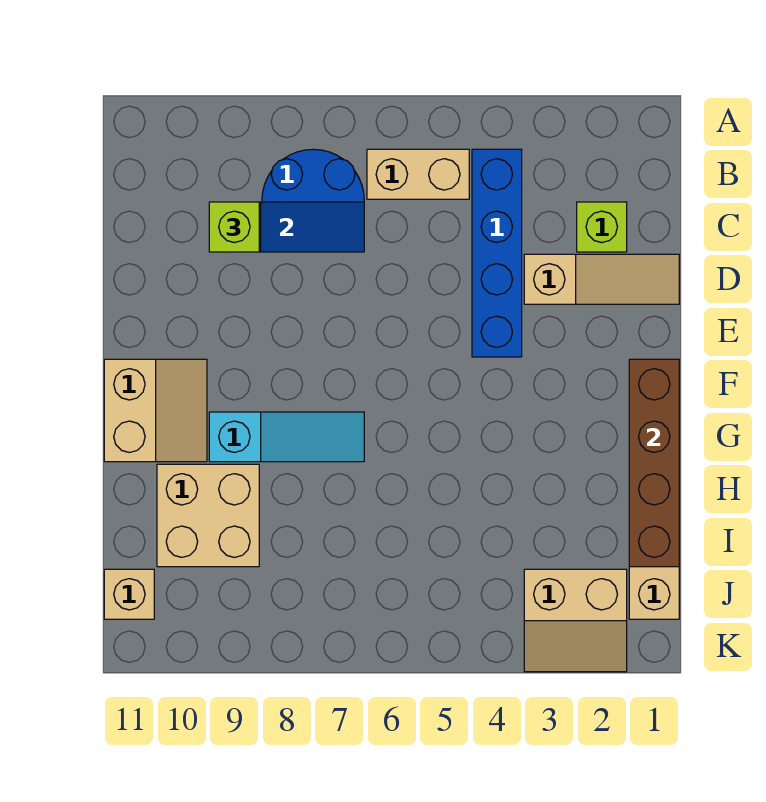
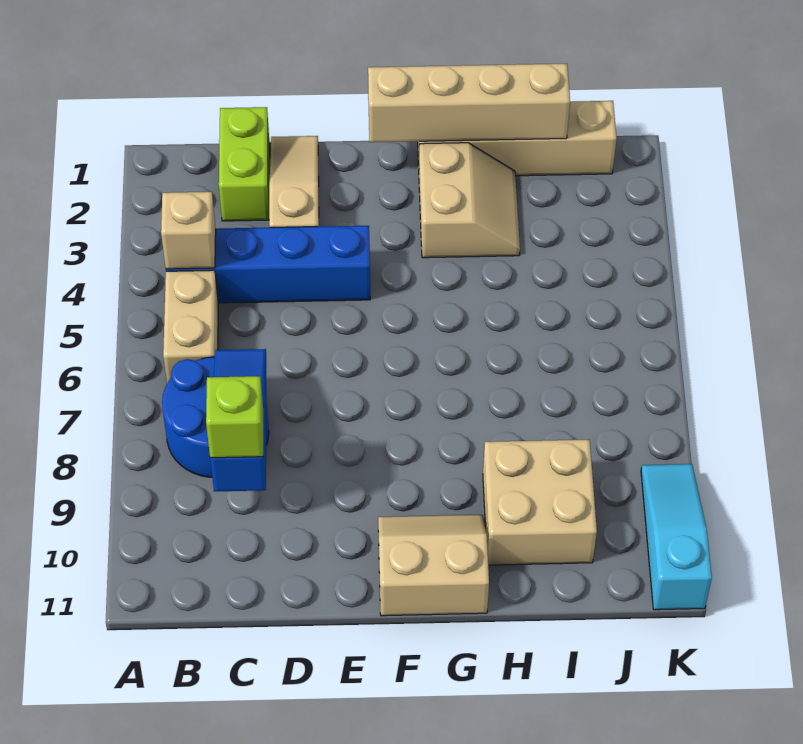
lime brick C2 level 1 -> lime brick C1:C2 level 1
brown brick F1:I1 level 2 -> tan brick F1:I1 level 2
cyan slope G7:G9 level 1 top 9 -> cyan slope K9:K11 level 1 top 11
tan slope J2:K3 level 1 top J -> tan slope G2:H3 level 1 top G
tan brick J11 level 1 -> tan brick B4 level 2

